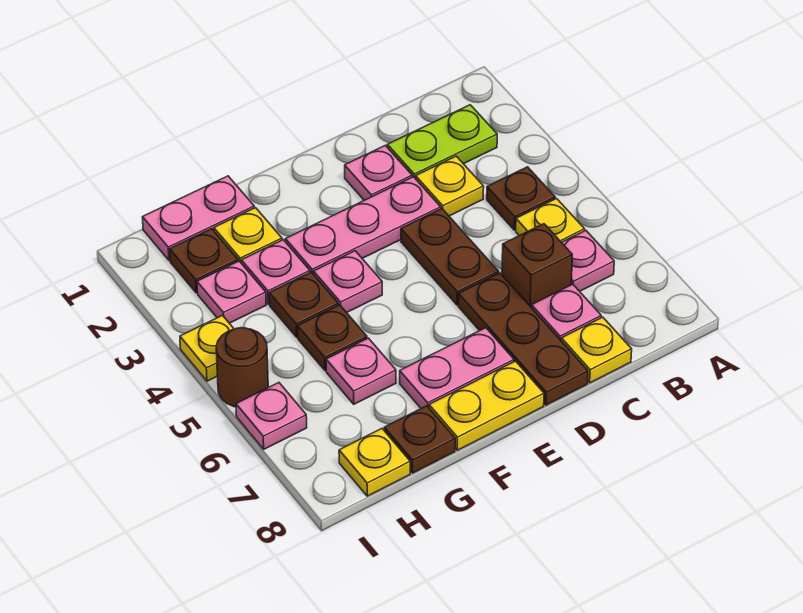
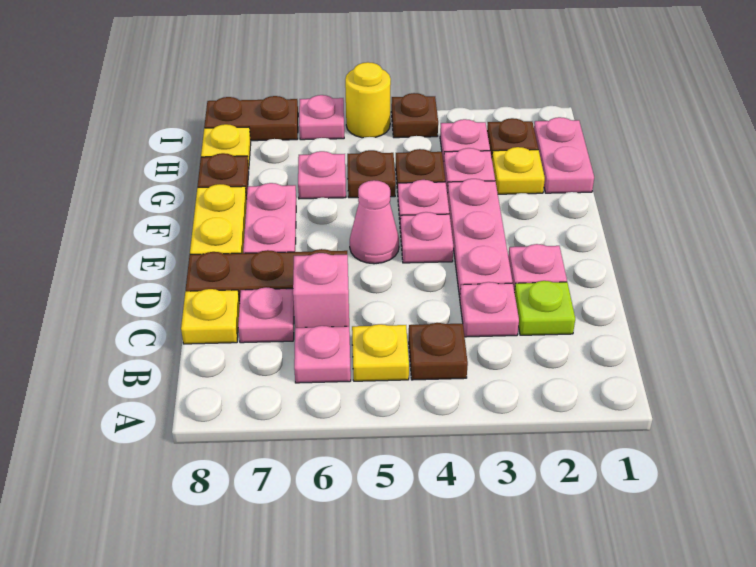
lime plate B2:C2 level 1 -> lime plate C2 level 1
yellow plate C3 level 1 -> pink plate C3 level 1
brown brick C6 level 1 -> pink brick C6 level 1
brown plate D4:D5 level 1 -> brown plate I7:I8 level 1
none -> pink plate E4 level 1
none -> pink cone E5 level 1
yellow plate I4 level 1 -> brown plate I4 level 1
brown round brick I5 level 1 -> yellow round brick I5 level 1

